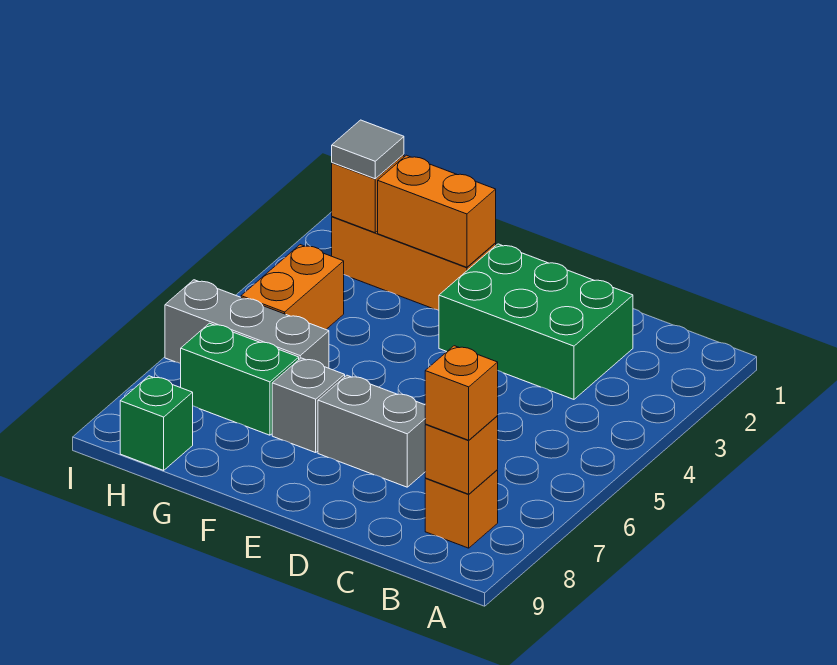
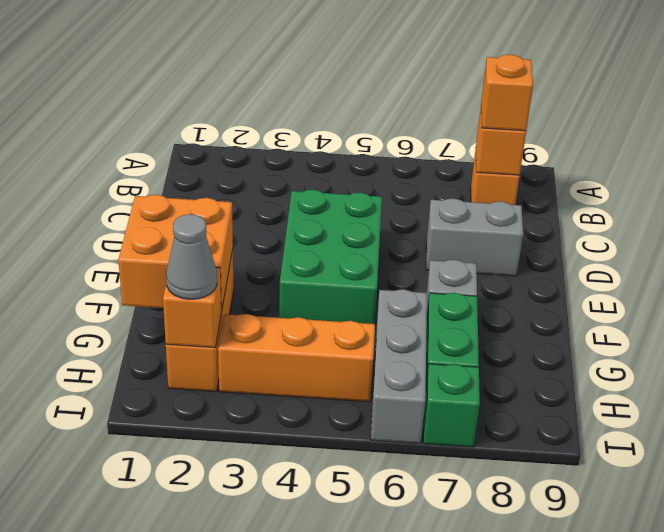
green brick C2:E3 level 1 -> green brick D4:F5 level 1
grey brick D7:E7 level 1 -> grey brick D7:D8 level 1
orange brick F2:G2 level 2 -> orange brick F1:G2 level 2
grey tile H2 level 3 -> grey cone H2 level 3
orange brick H4:H5 level 1 -> orange brick H3:H5 level 1
green brick H9 level 1 -> green brick I7 level 1

